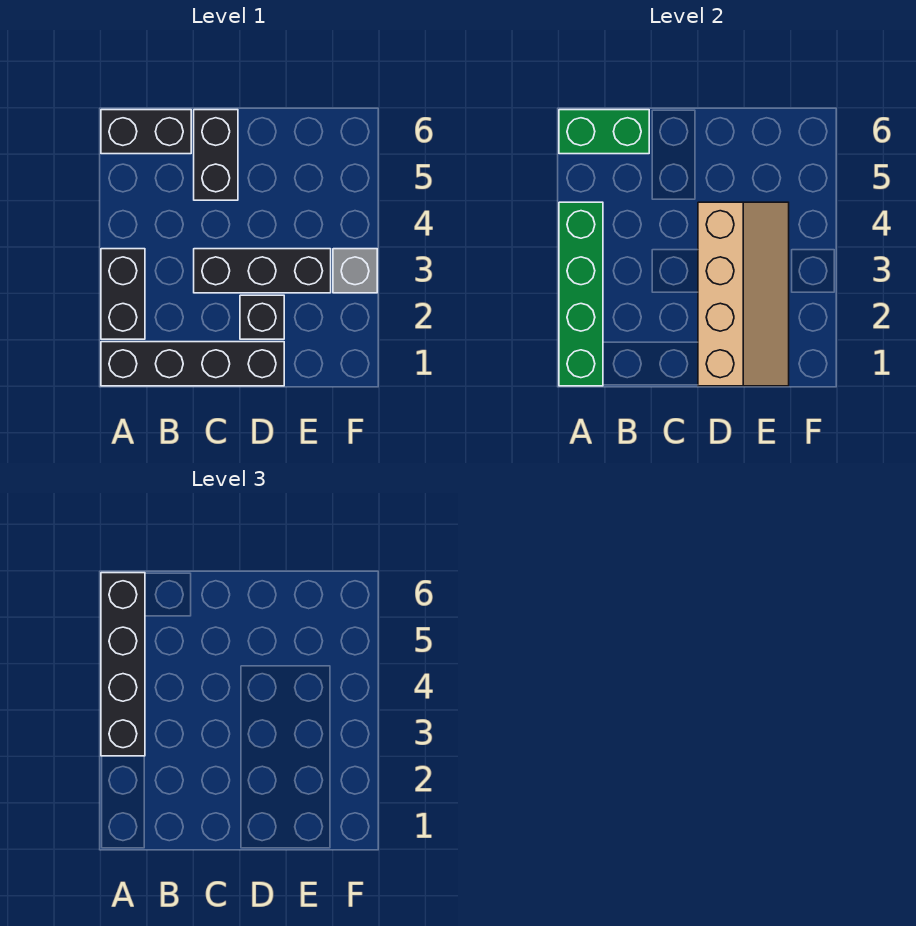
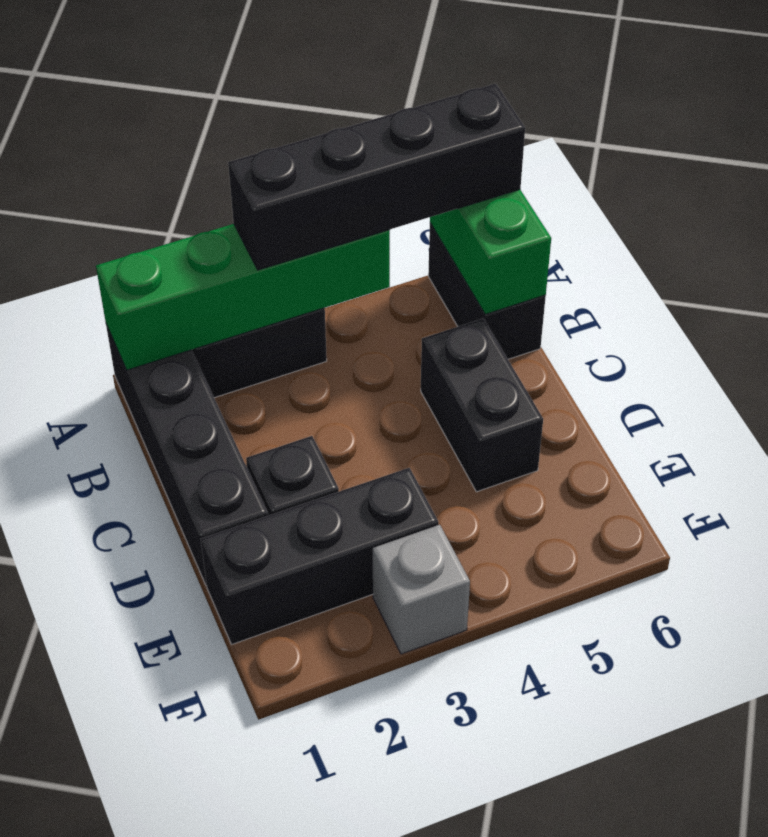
black brick C3:E3 level 1 -> black brick E1:E3 level 1
black brick C5:C6 level 1 -> black brick C5:D5 level 1
tan slope D1:E4 level 2 top D -> none

